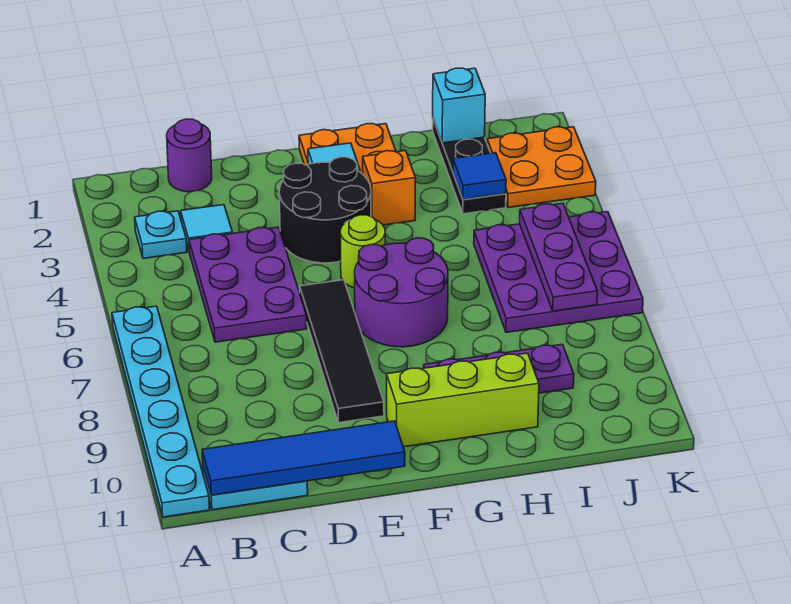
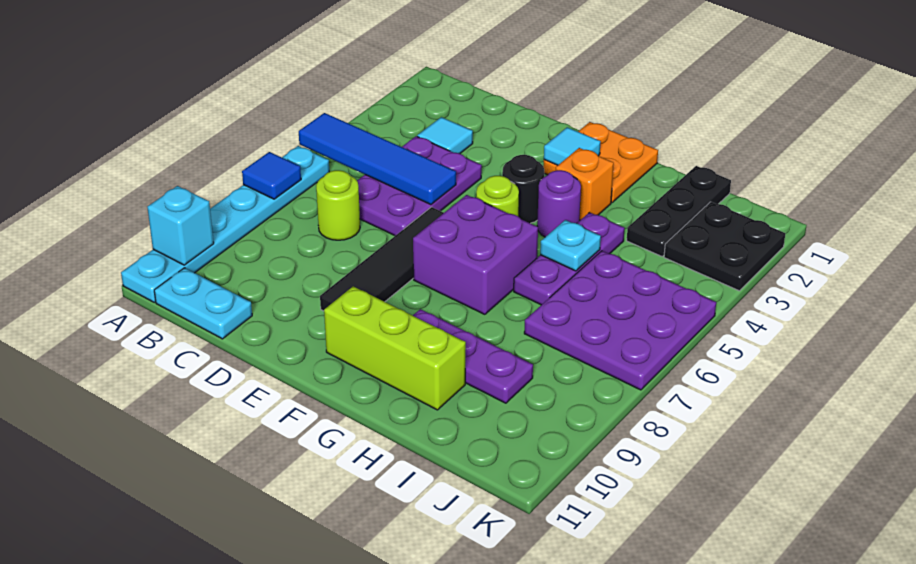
cyan plate B3 level 1 -> cyan plate H5 level 2
blue tile B11:E11 level 2 -> blue tile A5:D5 level 2
purple round brick C1 level 1 -> purple round brick G4 level 1
none -> lime round brick C7 level 1
black round brick E3:F4 level 1 -> black round brick F4 level 1
purple round brick F6:G7 level 1 -> purple brick F6:G7 level 1
cyan brick I1 level 2 -> cyan brick A10 level 2
blue tile I3 level 2 -> blue tile A7 level 2
orange plate J2:K3 level 1 -> black plate J2:K3 level 1
purple plate J5:J7 level 2 -> purple plate H4:H6 level 1

